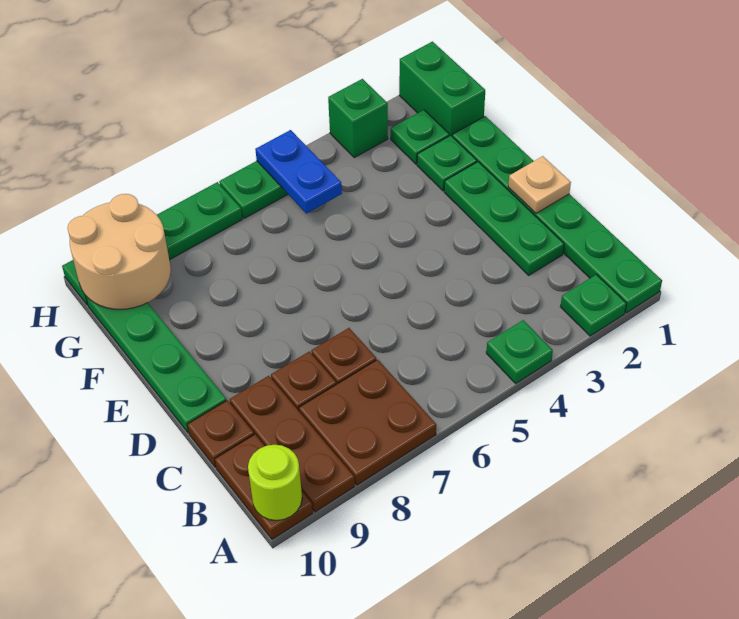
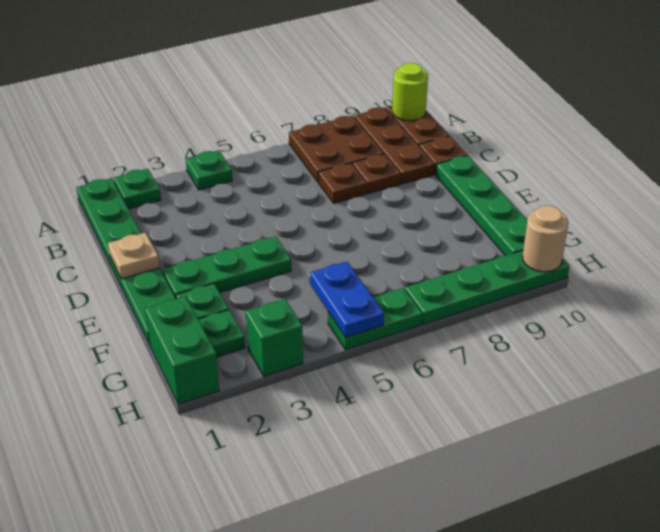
green plate C2:E2 level 1 -> green plate E2:E4 level 1
tan round brick G9:H10 level 2 -> tan round brick H10 level 2

